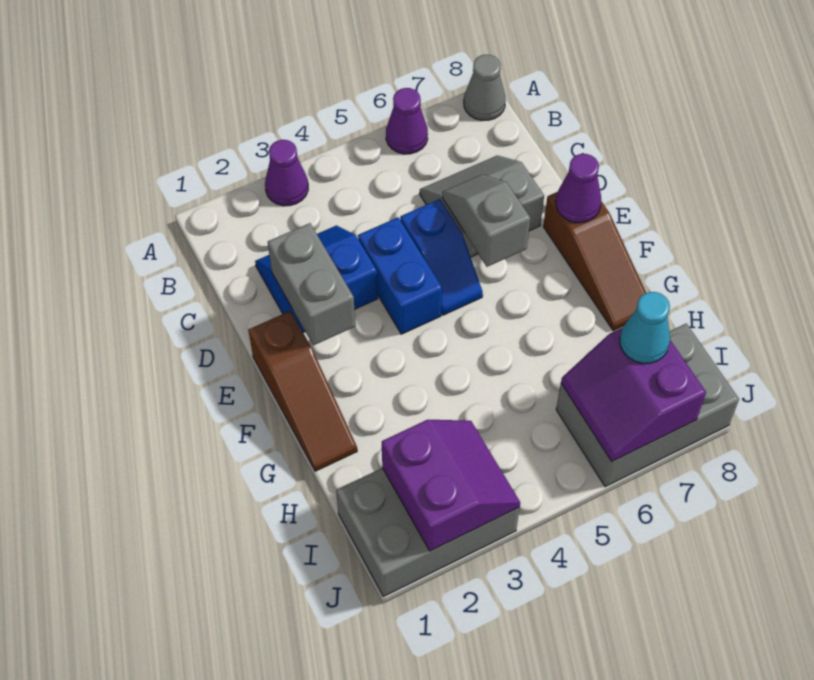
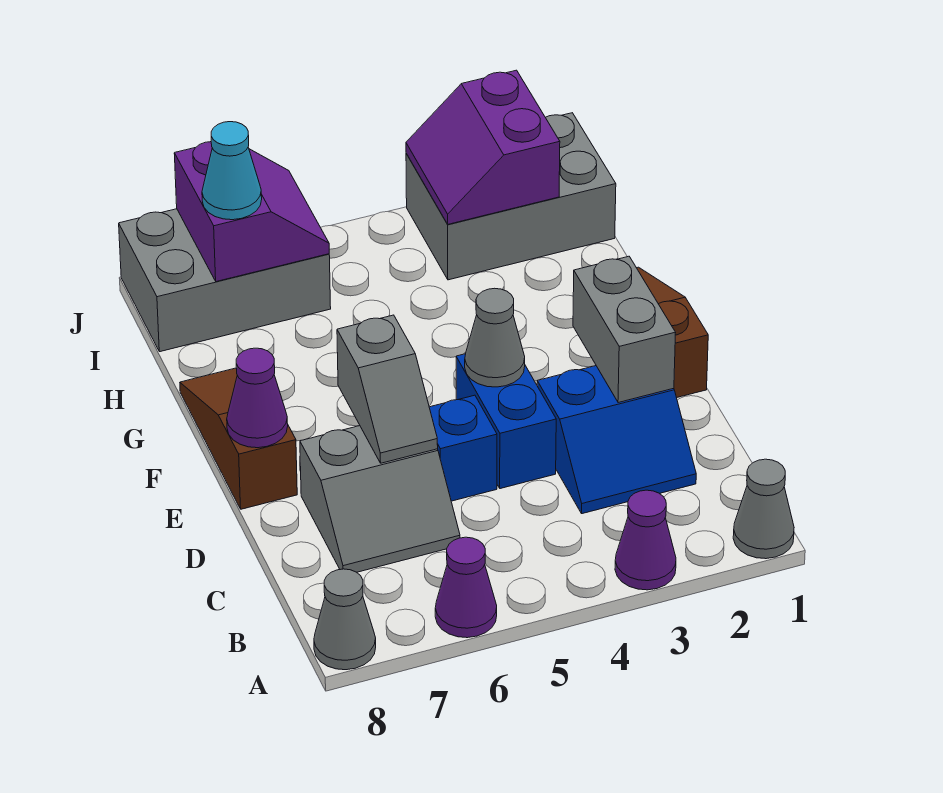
none -> grey cone A1 level 1
none -> grey cone E4 level 2

